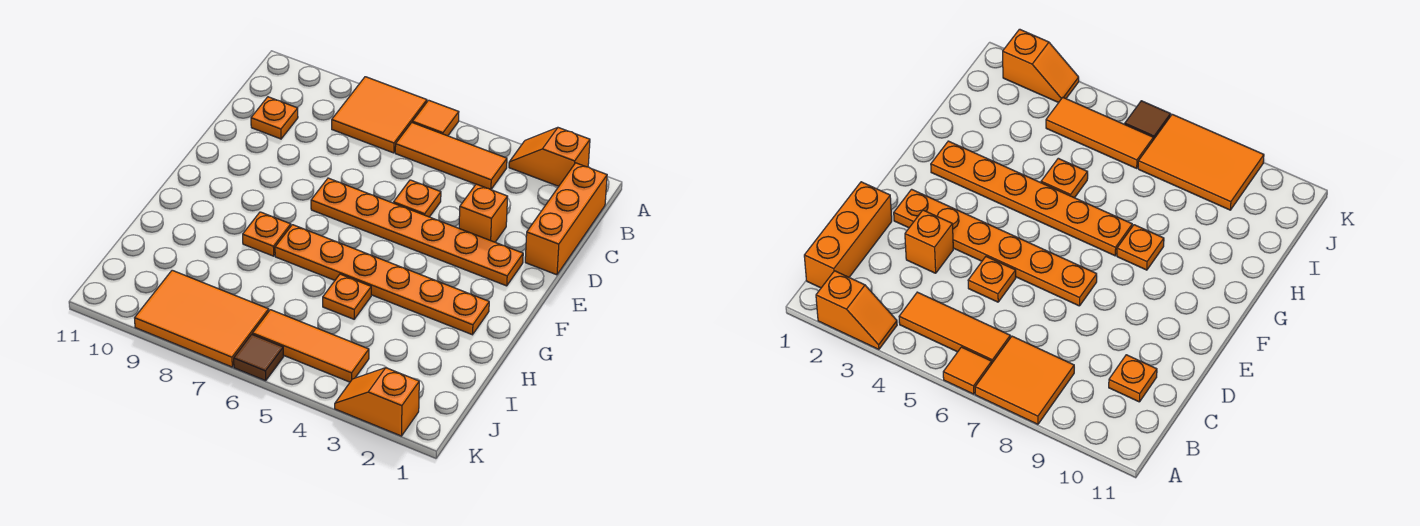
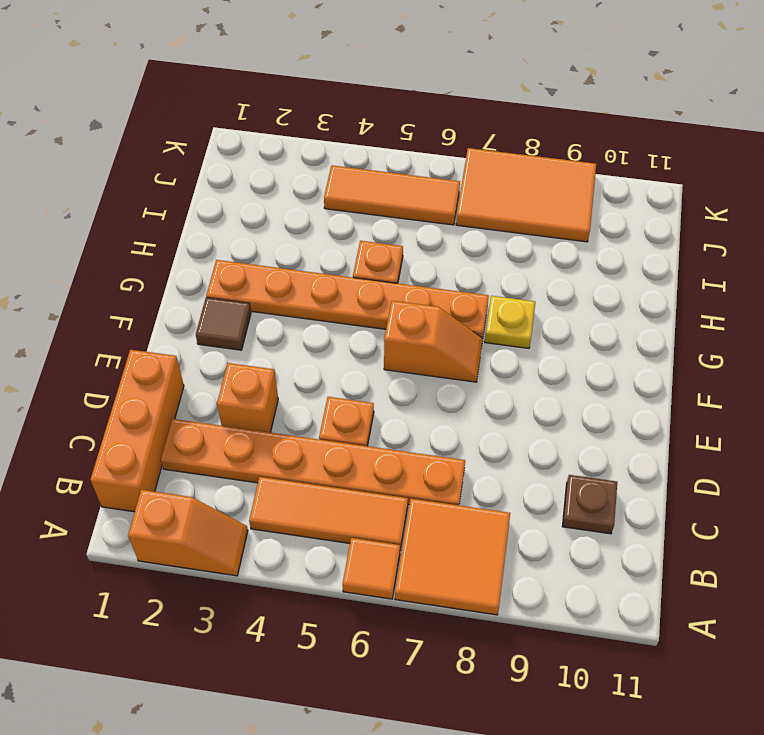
orange plate C10 level 1 -> brown plate C10 level 1
orange plate E2:E7 level 1 -> orange plate C2:C7 level 1
orange plate G8 level 1 -> yellow plate G8 level 1
orange slope K2:K3 level 1 top 2 -> orange slope F6:F7 level 1 top 6
brown tile K6 level 1 -> brown tile F2 level 1

